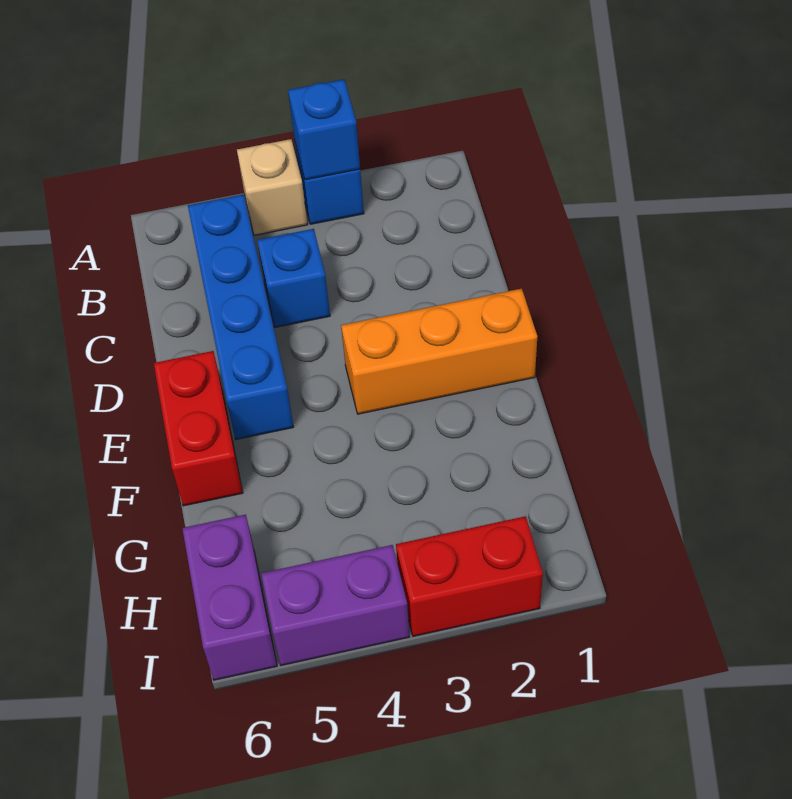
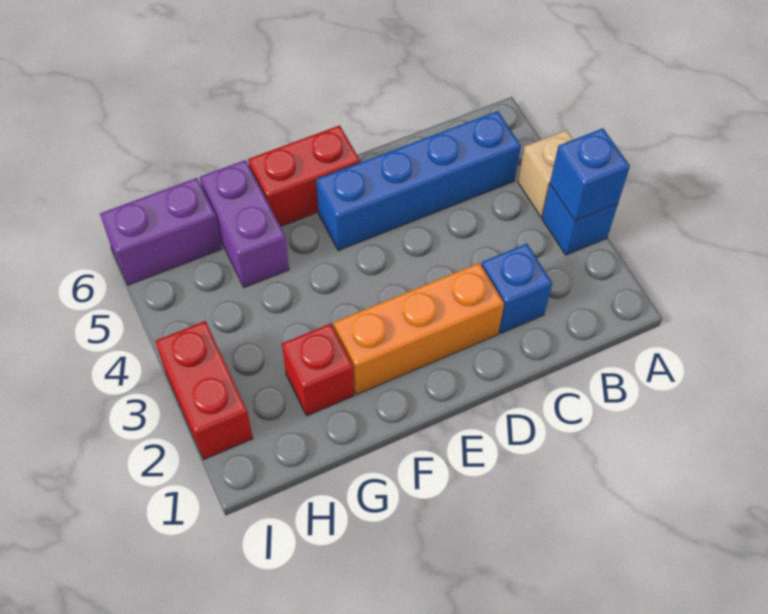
blue brick C4 level 1 -> blue brick C2 level 1
orange brick E1:E3 level 1 -> orange brick D2:F2 level 1
none -> red brick G2 level 1
purple brick I4:I5 level 1 -> purple brick G5:G6 level 1

